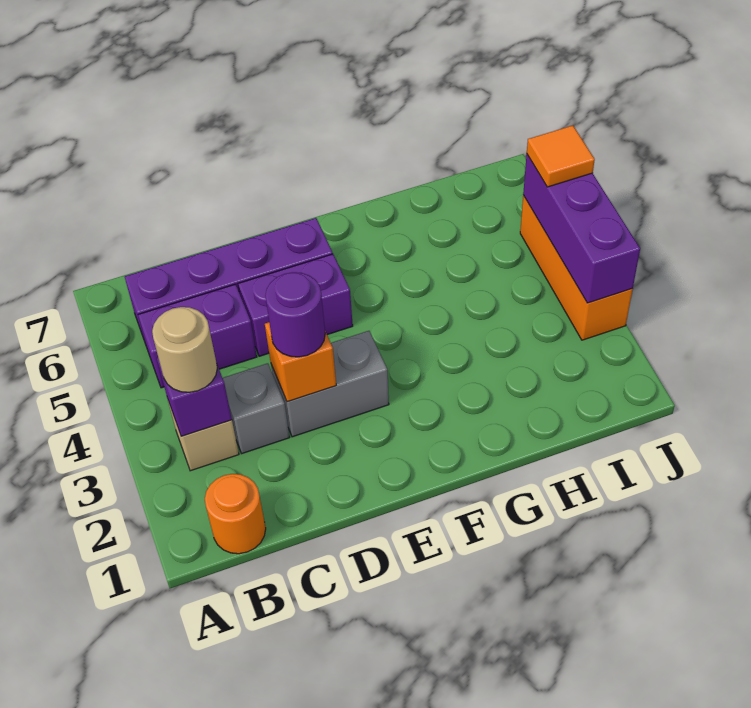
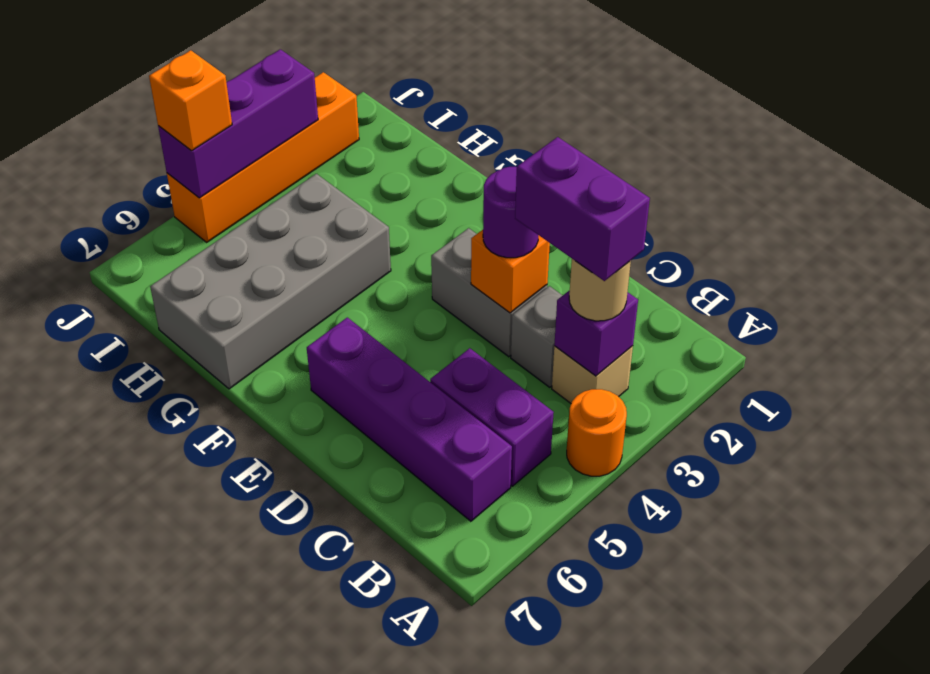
orange round brick B1 level 1 -> orange round brick A4 level 1
purple brick D5:E5 level 1 -> purple brick B3:C3 level 4
none -> grey brick G4:H7 level 1
orange brick J3:J5 level 1 -> orange brick J2:J5 level 1
orange tile J5 level 3 -> orange brick J5 level 3

